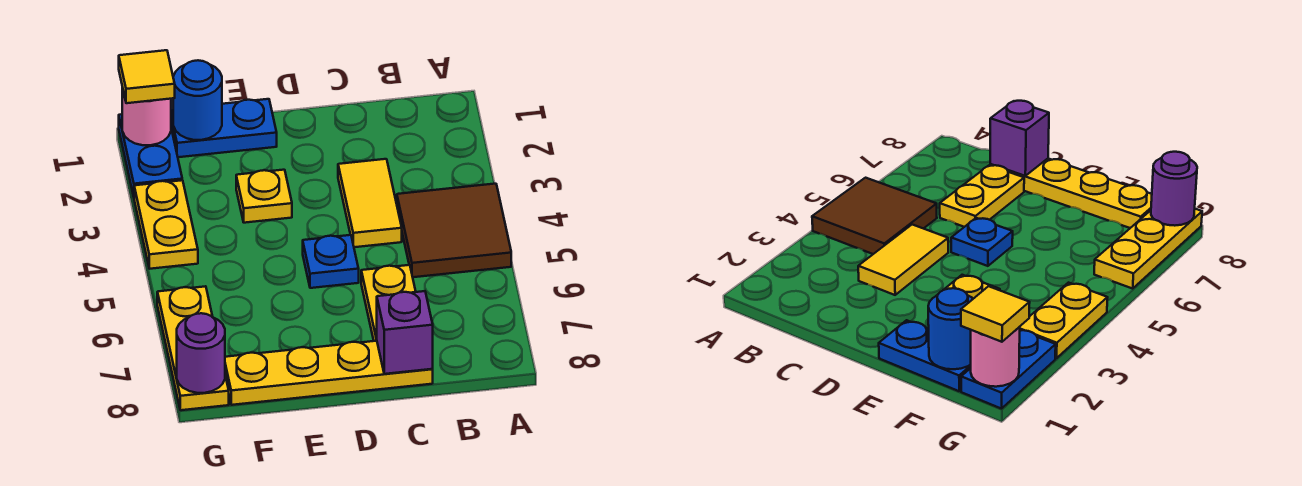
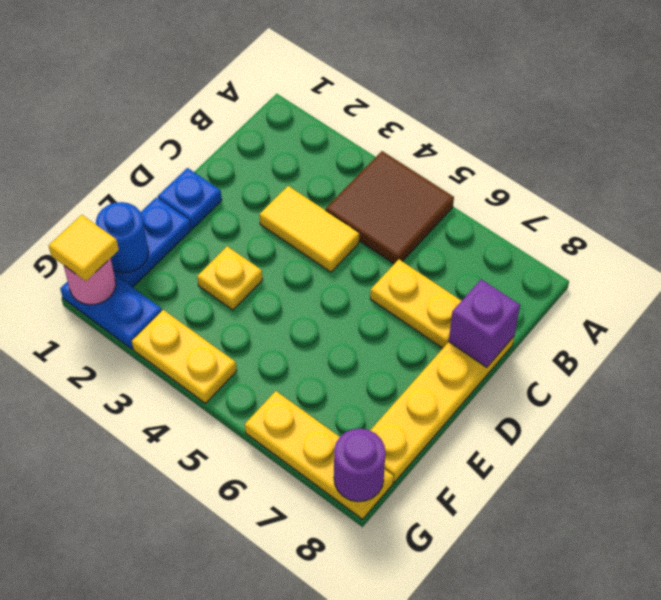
blue plate D5 level 1 -> blue plate D1 level 1

